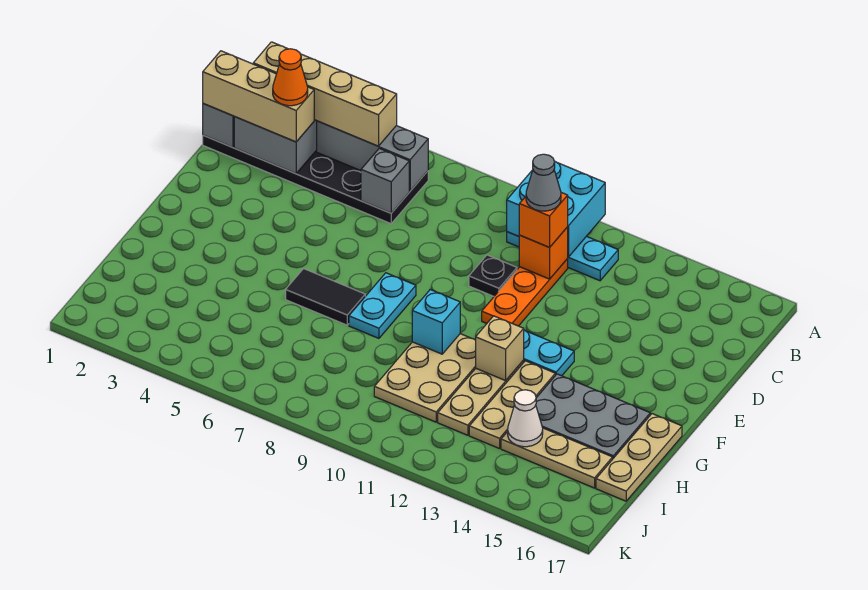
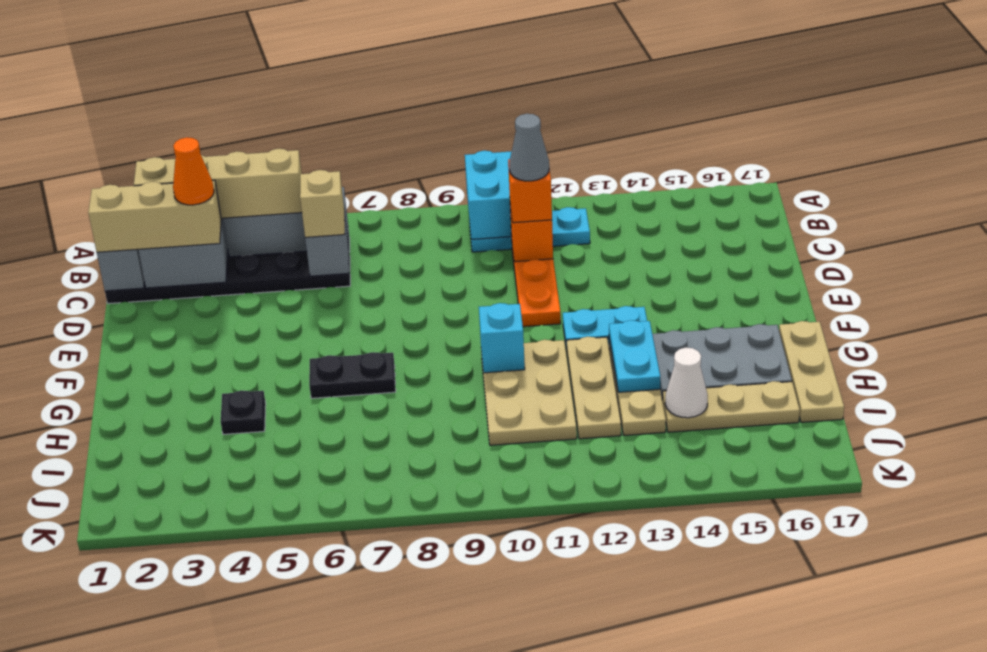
black plate D10 level 1 -> black plate H4 level 1
cyan plate F8:G8 level 1 -> cyan plate G13:H13 level 2
black tile G6:G7 level 1 -> black plate G6:G7 level 1
tan brick G12 level 2 -> tan brick C6 level 3

